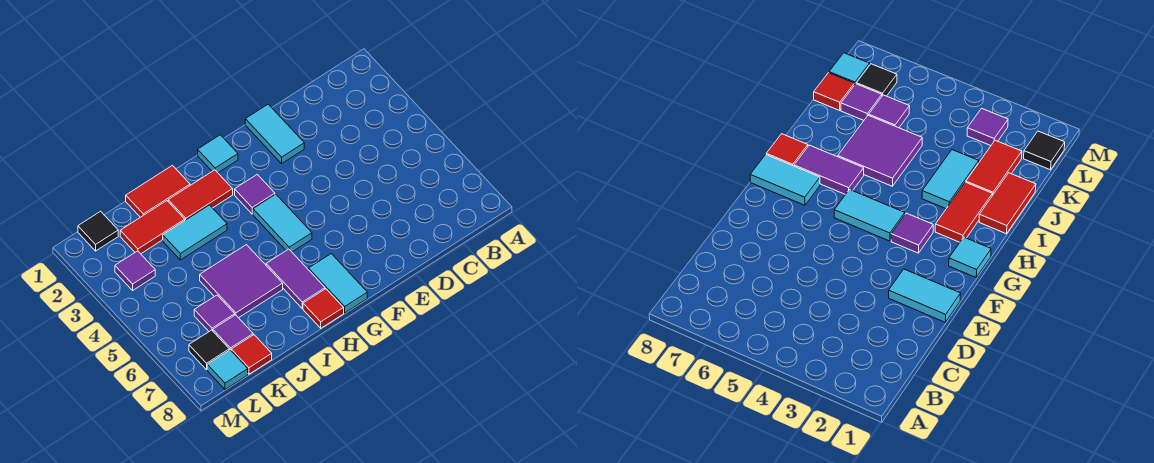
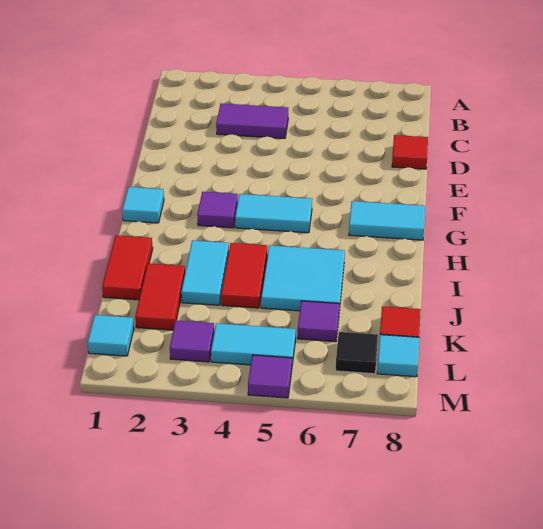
cyan tile E1:E2 level 1 -> cyan tile L4:L5 level 1
red tile H2:I2 level 1 -> red tile I4:J4 level 1
purple tile H6:H7 level 1 -> purple tile C3:C4 level 1
red tile H8 level 1 -> red tile D8 level 1
purple tile I5:J6 level 1 -> cyan tile I5:J6 level 1
purple tile K7 level 1 -> purple tile M5 level 1
black tile L1 level 1 -> cyan tile L1 level 1

